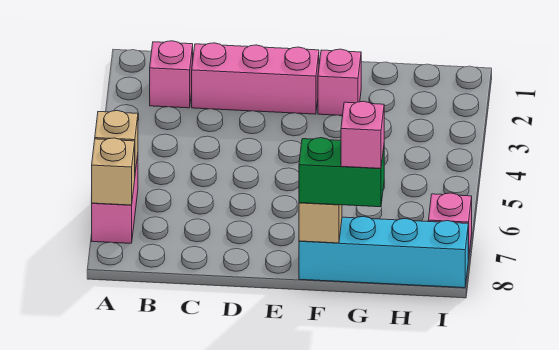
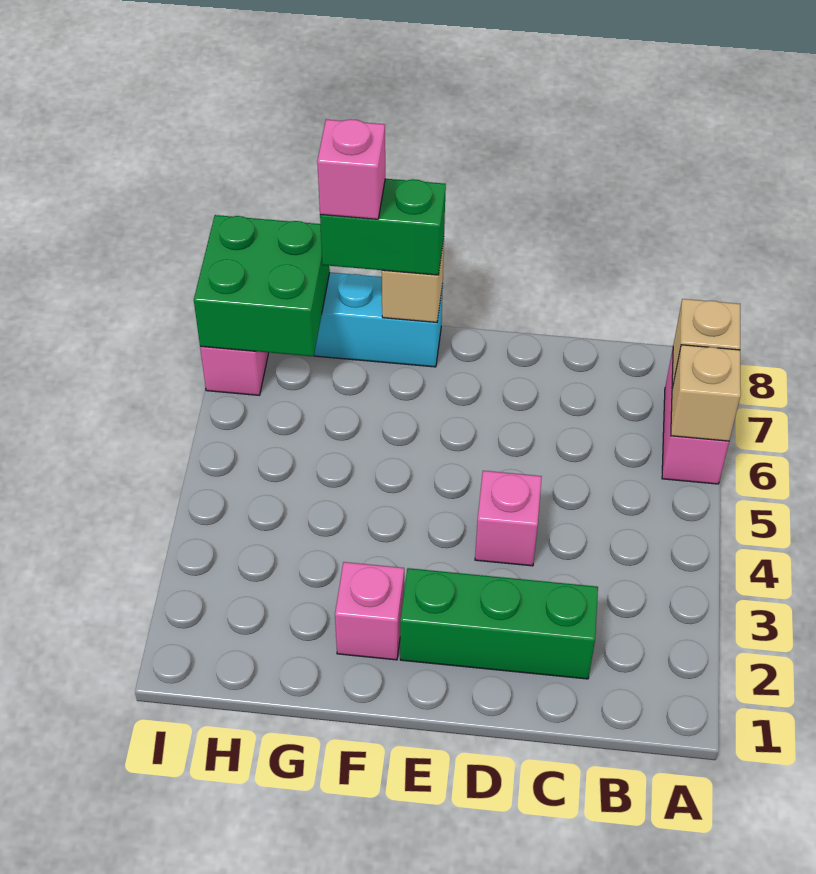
pink brick B2 level 1 -> pink brick D4 level 1
pink brick C2:E2 level 1 -> green brick C2:E2 level 1
none -> green brick H7:I8 level 2

